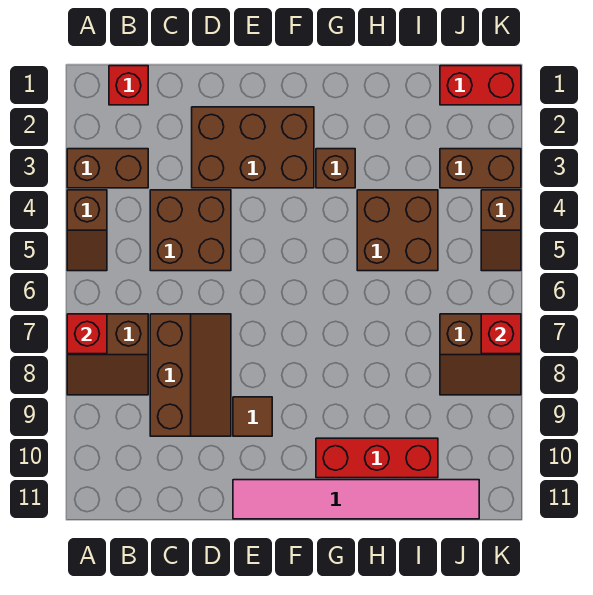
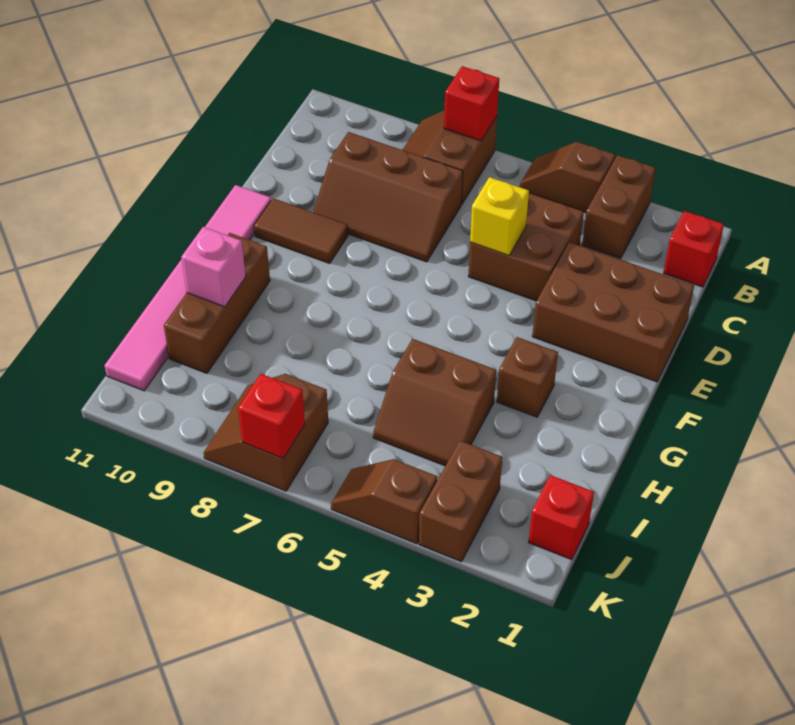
brown brick D2:F3 level 1 -> brown brick D1:E3 level 1
none -> yellow brick D5 level 2
brown tile E9 level 1 -> brown tile E9:E10 level 1
red brick G10:I10 level 1 -> brown brick G10:I10 level 1
brown brick H4:I5 level 1 -> brown slope H4:I5 level 1 top H
none -> pink brick H10 level 2
red brick J1:K1 level 1 -> red brick J1 level 1

